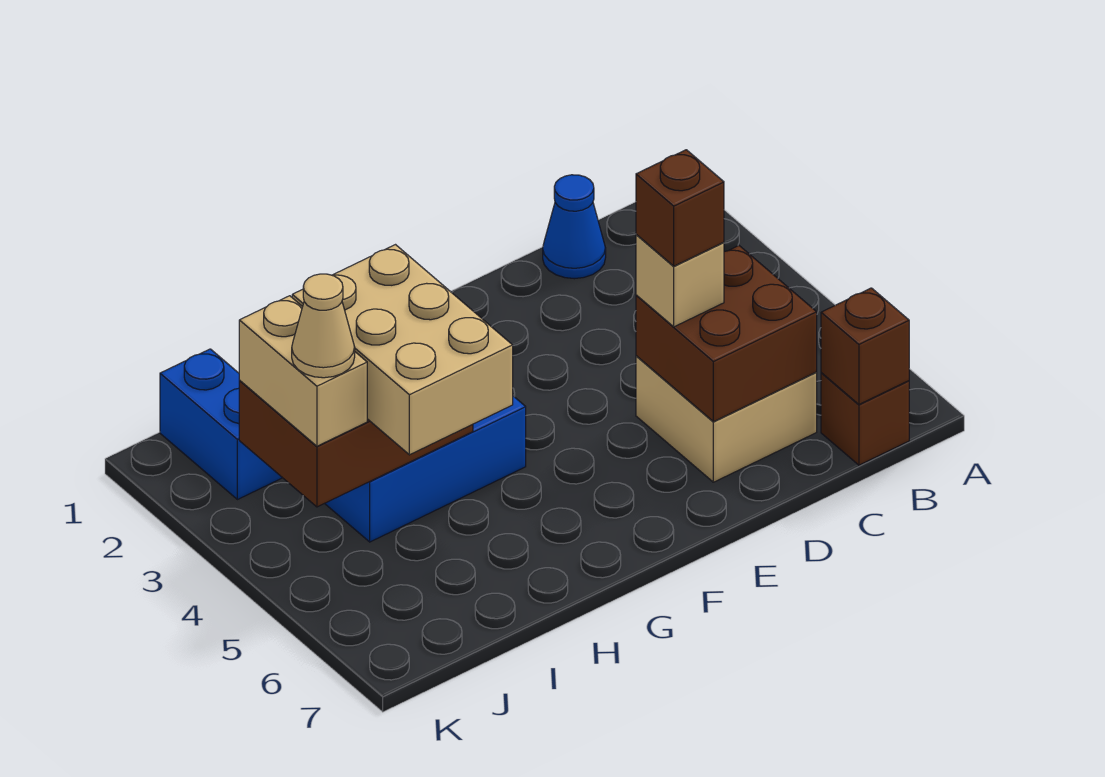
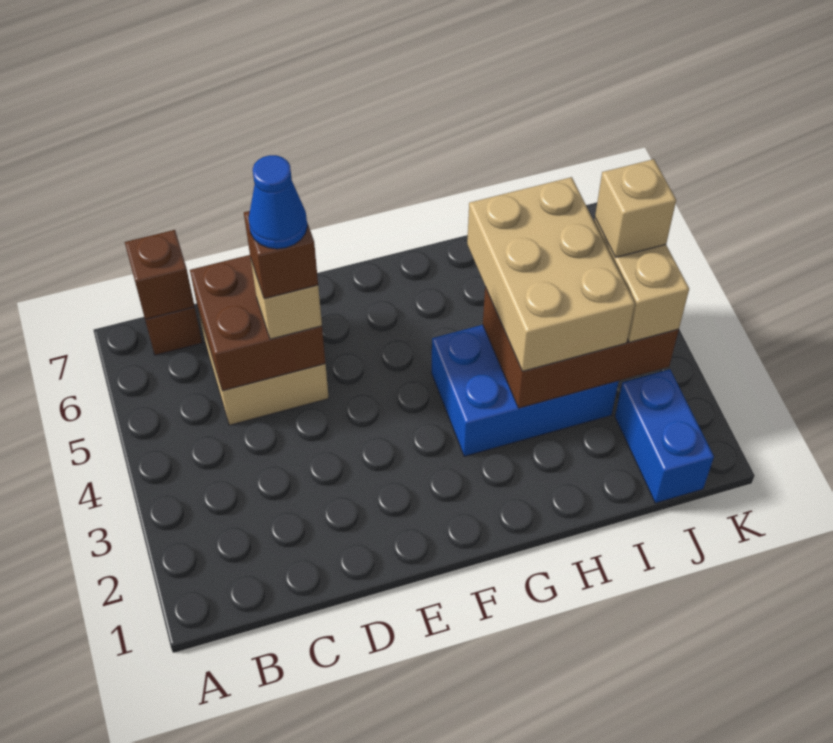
blue cone C1 level 1 -> blue cone D5 level 5
tan cone J4 level 4 -> tan brick J4 level 4

